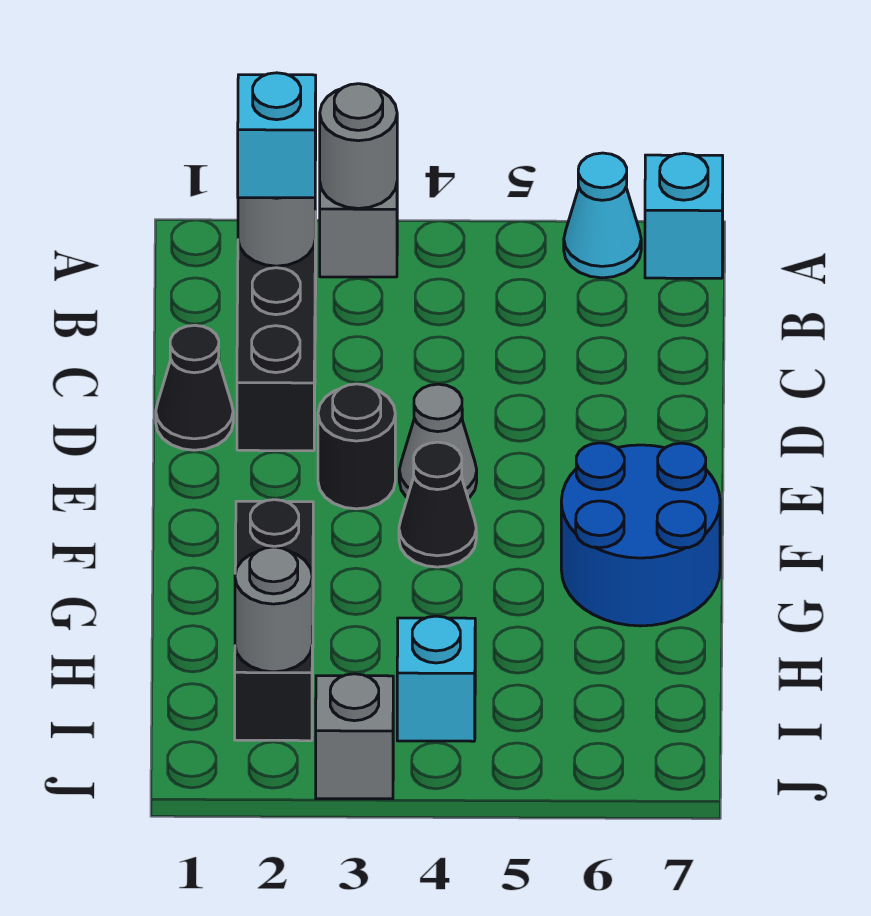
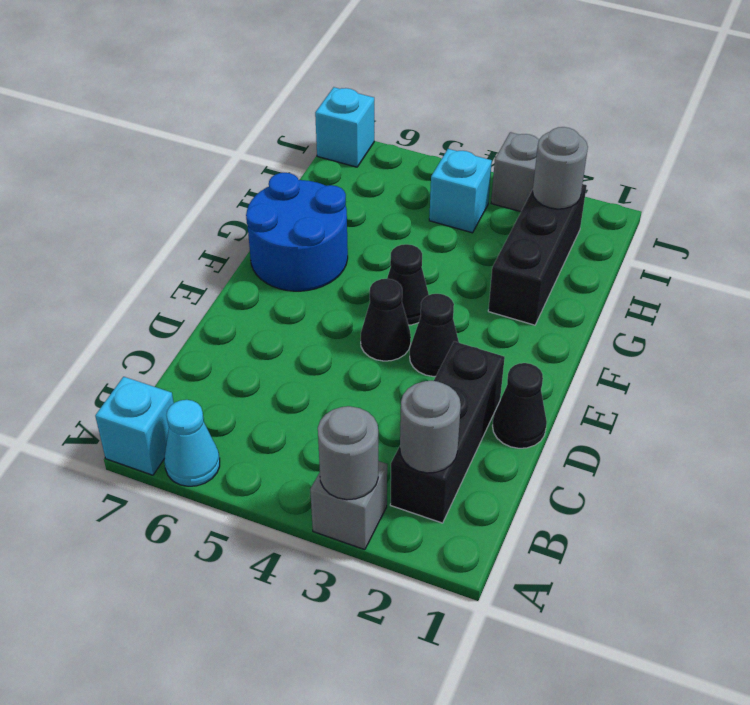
cyan brick B2 level 3 -> cyan brick J7 level 1
black round brick E3 level 1 -> black cone E3 level 1
grey cone E4 level 1 -> black cone E4 level 1

